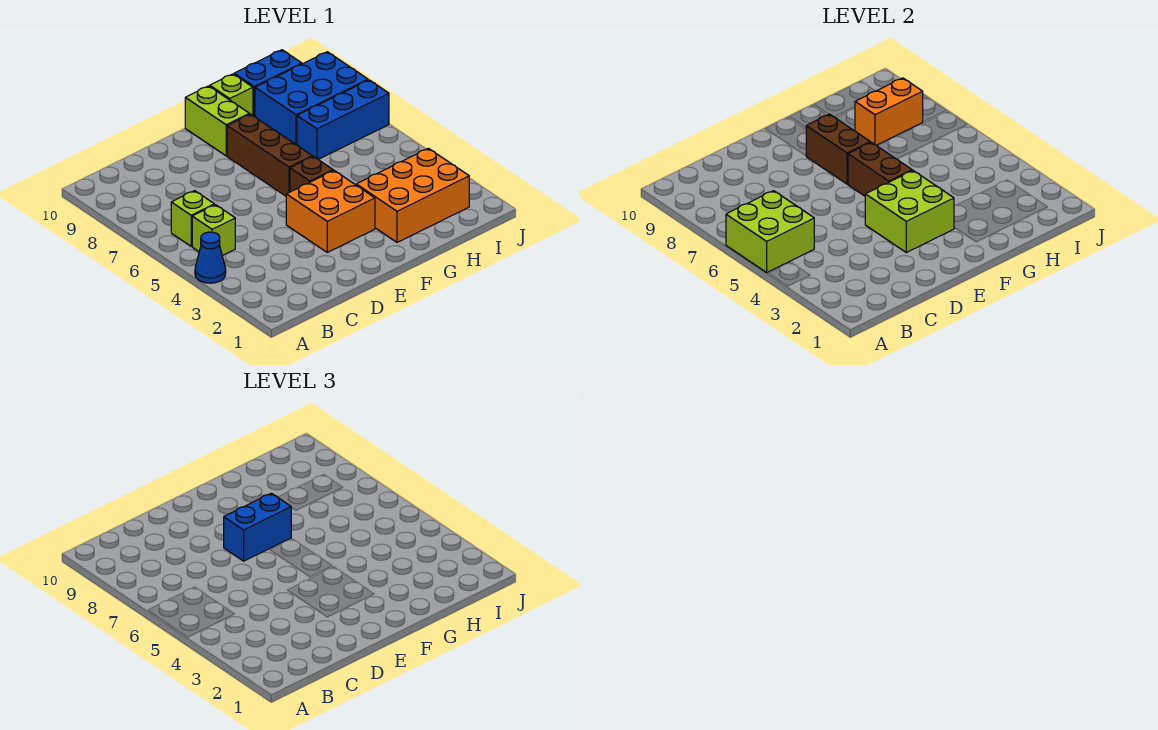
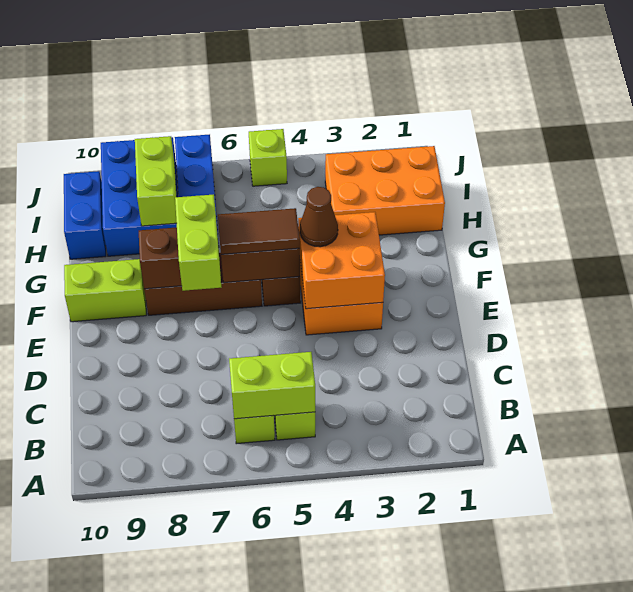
blue cone A4 level 1 -> none
lime brick A5:B6 level 2 -> lime brick B5:B6 level 2
lime brick E3:F4 level 2 -> orange brick E3:F4 level 2
blue brick E7:F7 level 3 -> lime brick E7:F7 level 3
none -> brown cone F4 level 3
none -> brown tile F5:F6 level 3
orange brick G2:I3 level 1 -> orange brick H1:I3 level 1
lime brick G10 level 1 -> lime brick J5 level 1
orange brick H8:I8 level 2 -> lime brick H8:I8 level 2

